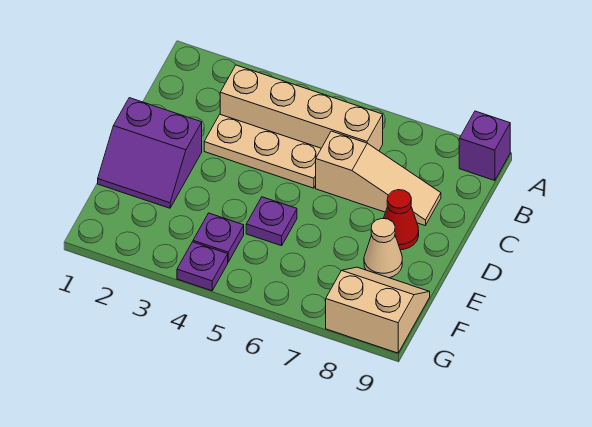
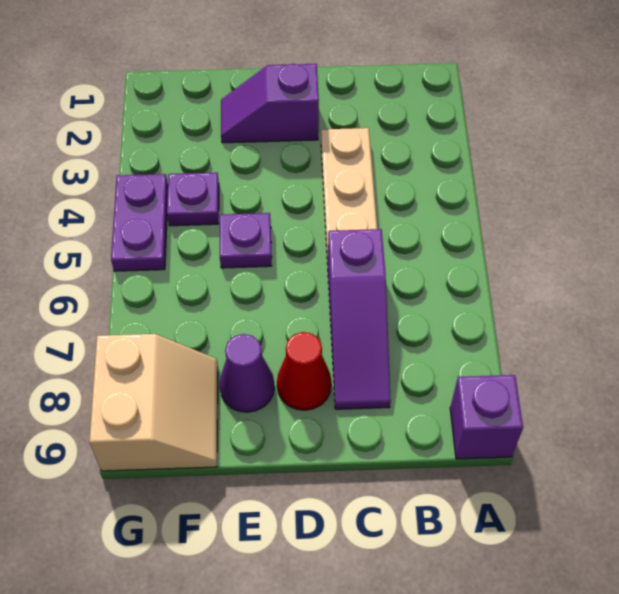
tan brick B3:B6 level 1 -> none
tan slope C6:C8 level 1 top 6 -> purple slope C6:C8 level 1 top 6
purple slope D1:E2 level 1 top D -> purple slope D2:E2 level 1 top D
tan cone E8 level 1 -> purple cone E8 level 1
purple plate G4 level 1 -> purple plate G4:G5 level 1

